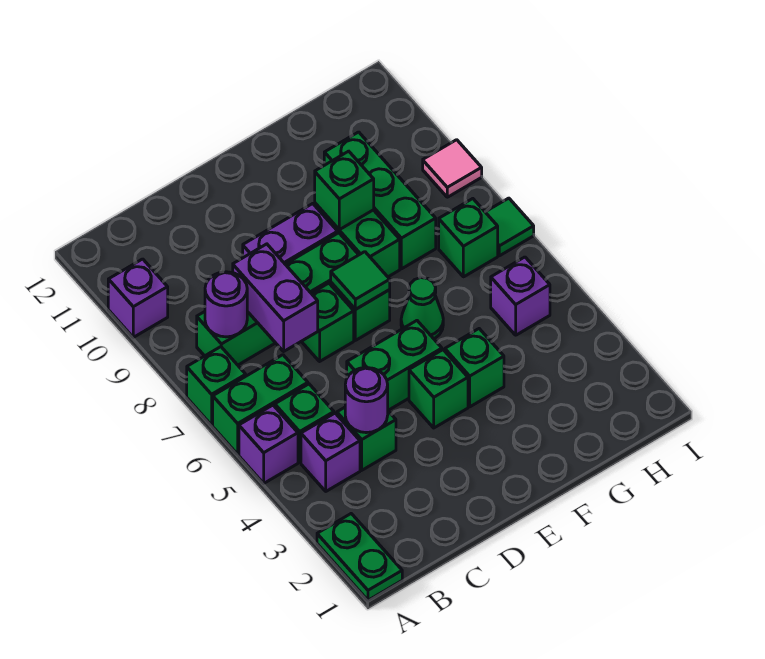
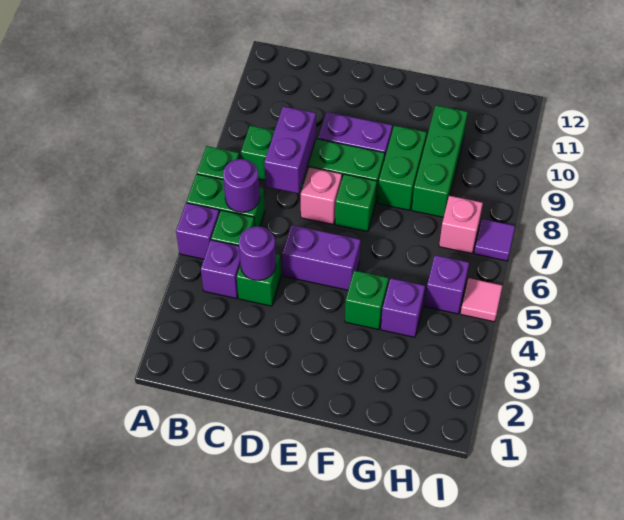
green plate A1:A2 level 1 -> none
purple brick A10 level 1 -> purple brick G4 level 1
purple round brick B8 level 2 -> purple round brick B6 level 2
green brick D5:E5 level 1 -> purple brick D5:E5 level 1
green brick D7 level 1 -> pink brick D7 level 1
green brick E4 level 1 -> none
green tile E7 level 2 -> none
green cone F6 level 1 -> none
green brick F9 level 2 -> none
green brick H7 level 1 -> pink brick H7 level 1
green tile I7 level 1 -> purple tile I7 level 1
pink tile I9 level 1 -> pink tile I5 level 1

